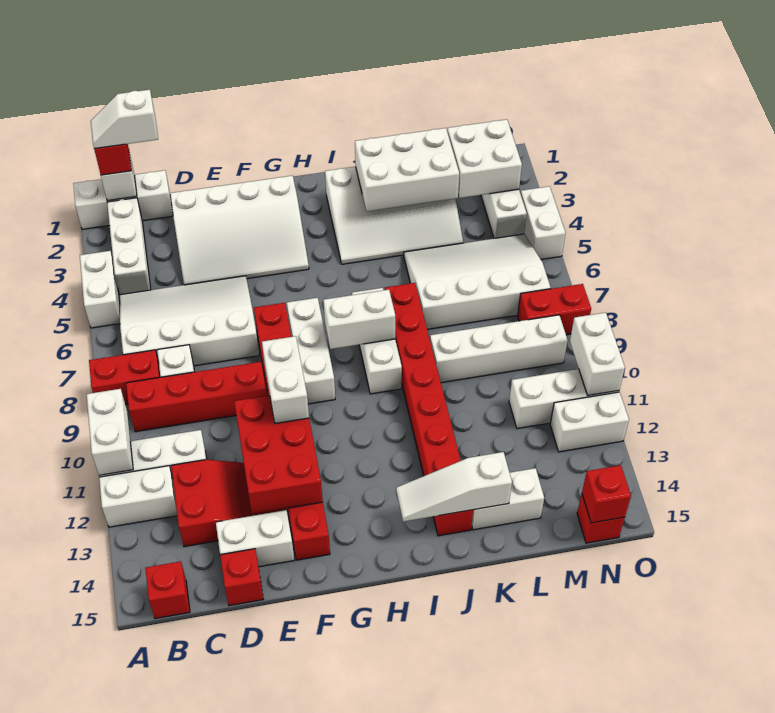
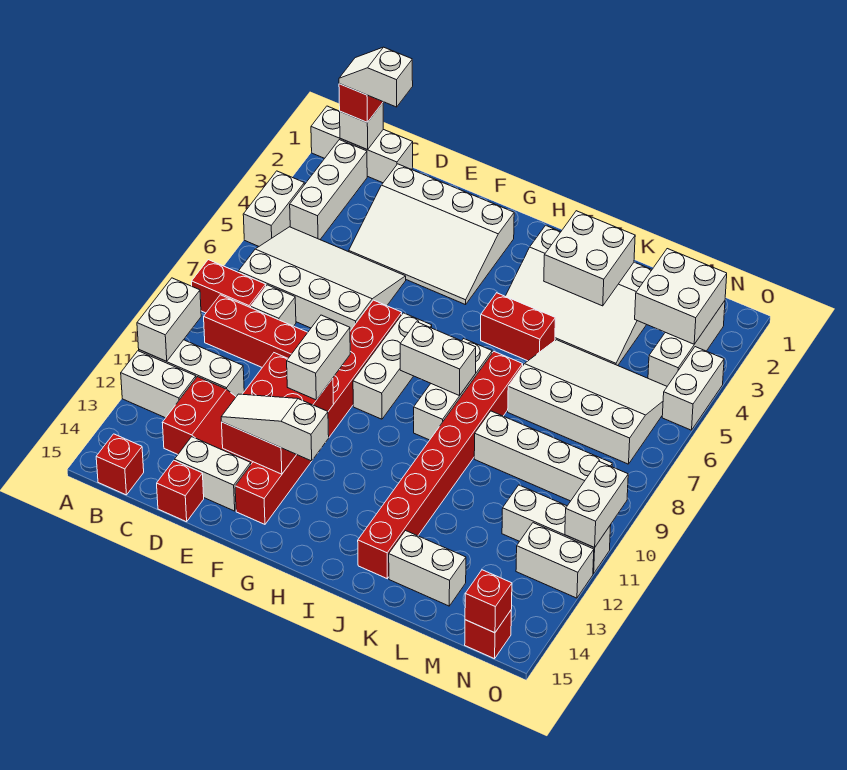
white slope I14:K14 level 2 top K -> white slope E13:G13 level 3 top G
white brick J2:L3 level 2 -> white brick J2:K3 level 2
red brick N8:O8 level 1 -> red brick I5:J5 level 1

